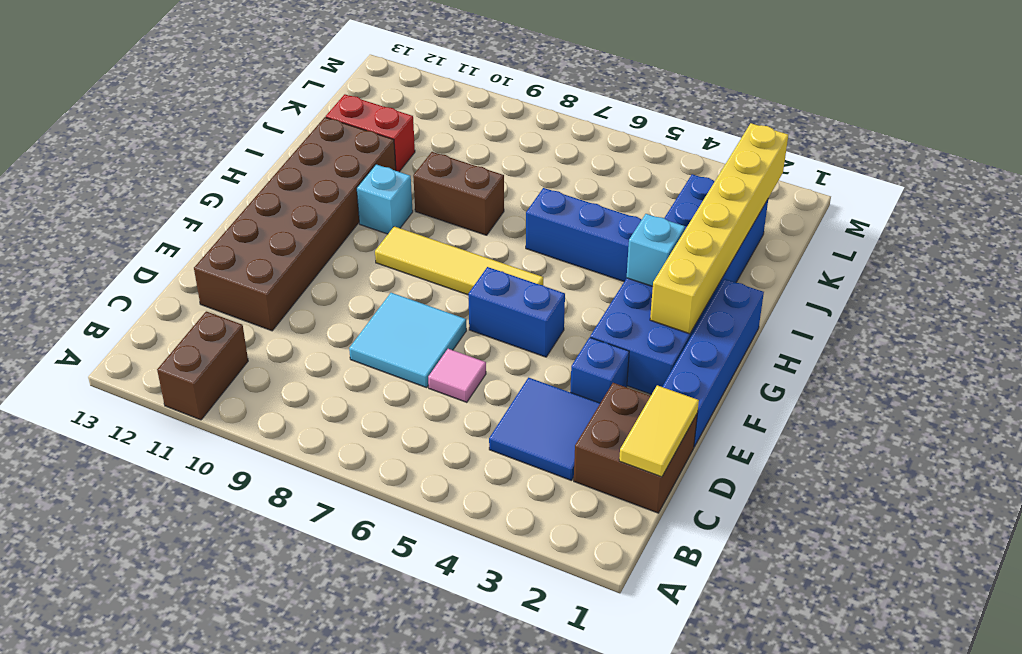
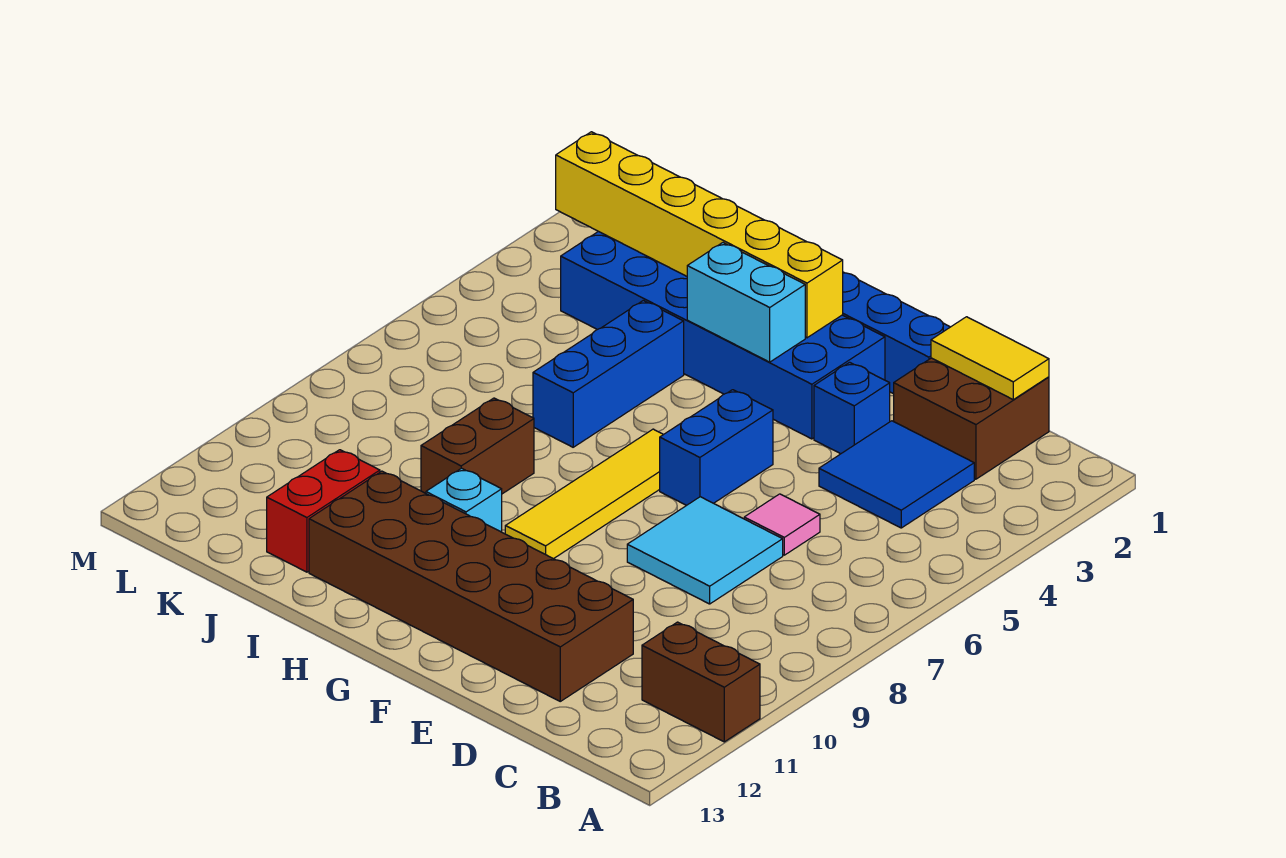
cyan brick H3 level 2 -> cyan brick G3:H3 level 2

